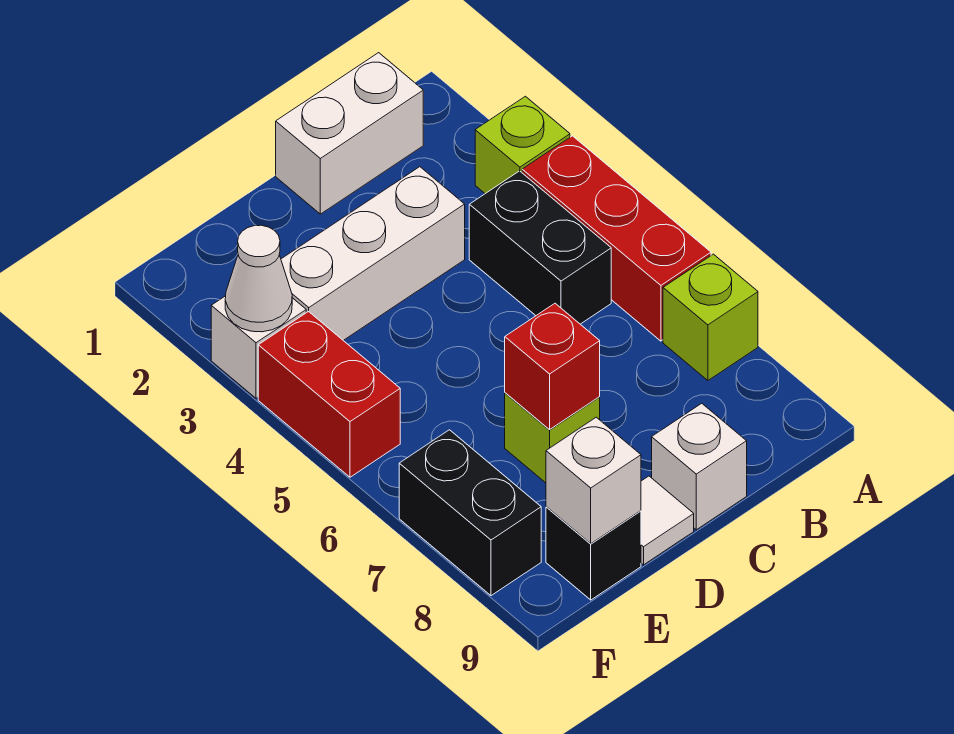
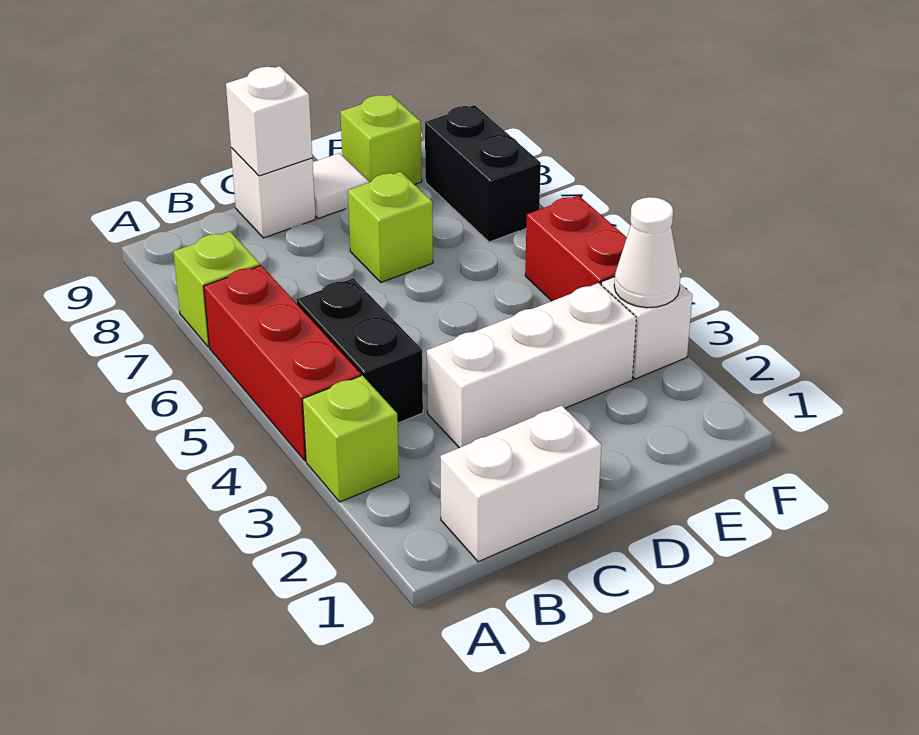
red brick D7 level 2 -> none
black brick E9 level 1 -> lime brick E9 level 1
white brick E9 level 2 -> white brick C9 level 2

